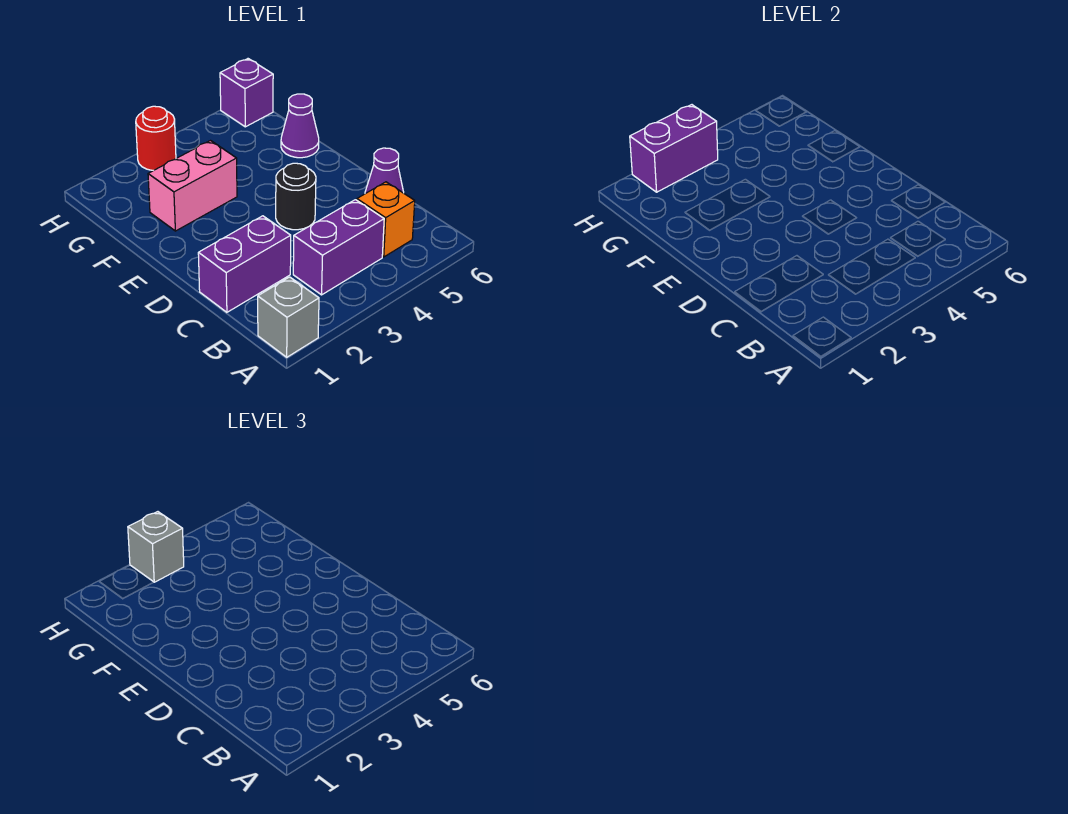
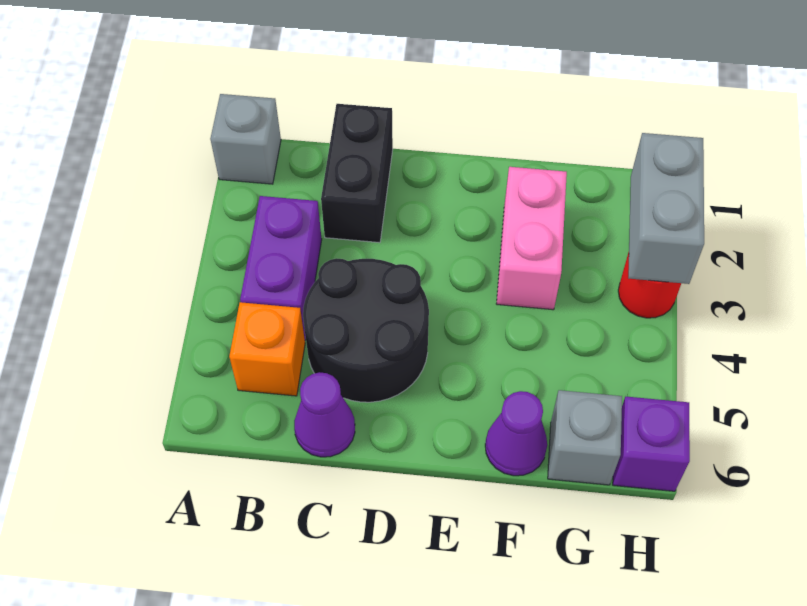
purple brick C1:C2 level 1 -> black brick C1:C2 level 1
black round brick D4 level 1 -> black round brick C4:D5 level 1
purple brick H2:H3 level 2 -> grey brick H2:H3 level 2
grey brick H3 level 3 -> grey brick G6 level 1

